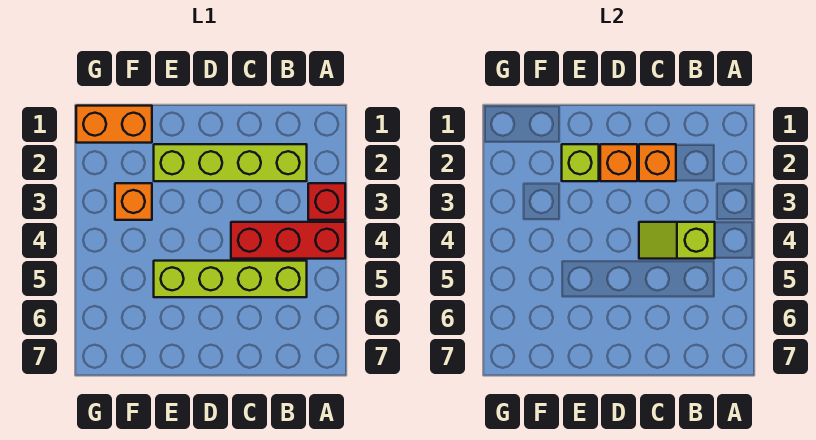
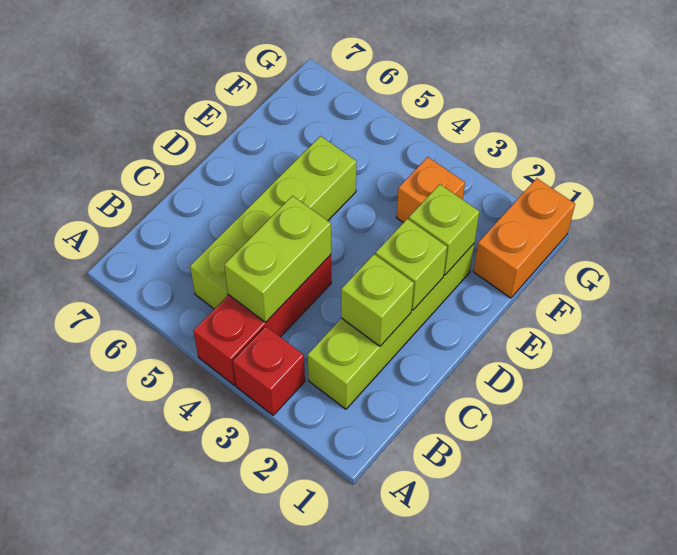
lime slope B4:C4 level 2 top B -> lime brick B4:C4 level 2
orange brick C2 level 2 -> lime brick C2 level 2
orange brick D2 level 2 -> lime brick D2 level 2

